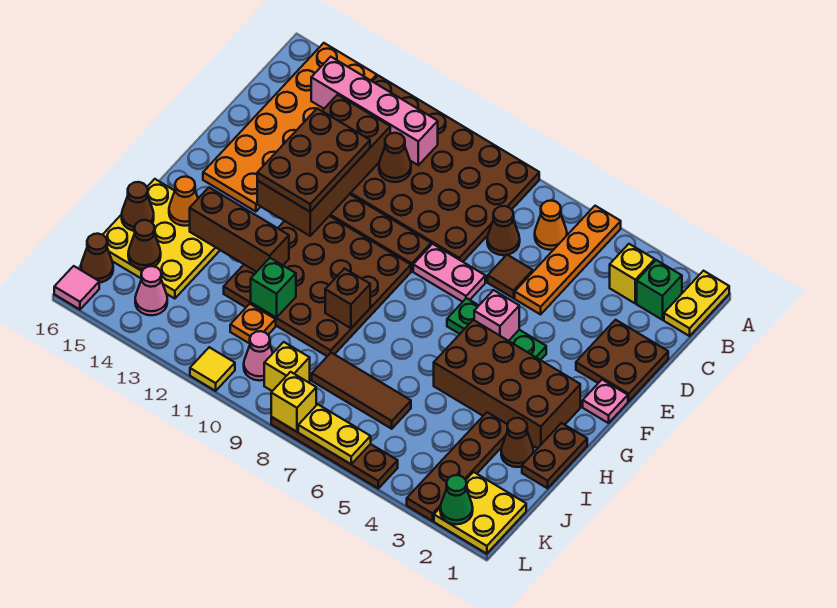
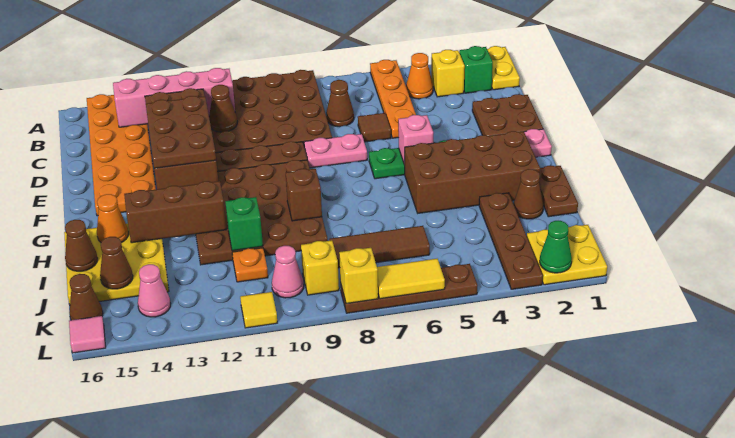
orange cone B6 level 1 -> orange cone B4 level 1
yellow plate L6:L7 level 2 -> yellow tile L6:L7 level 2

